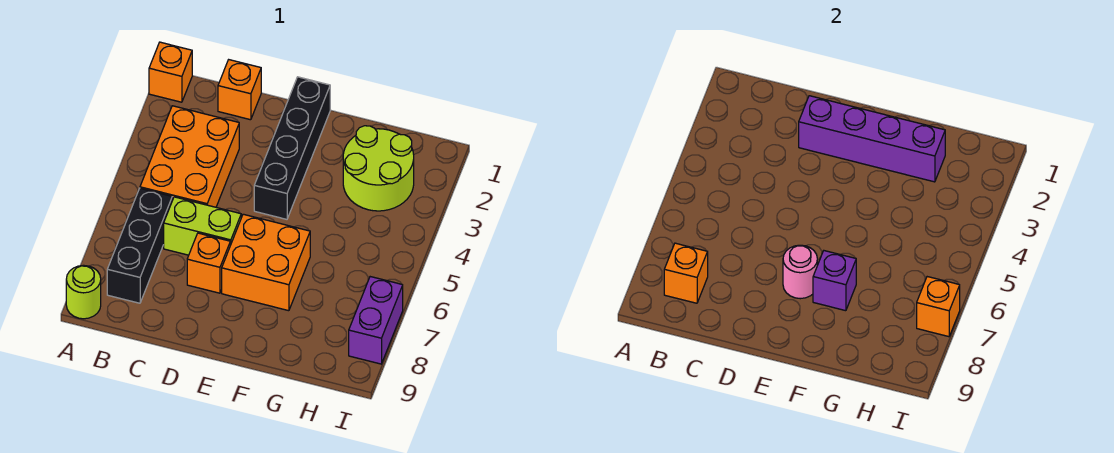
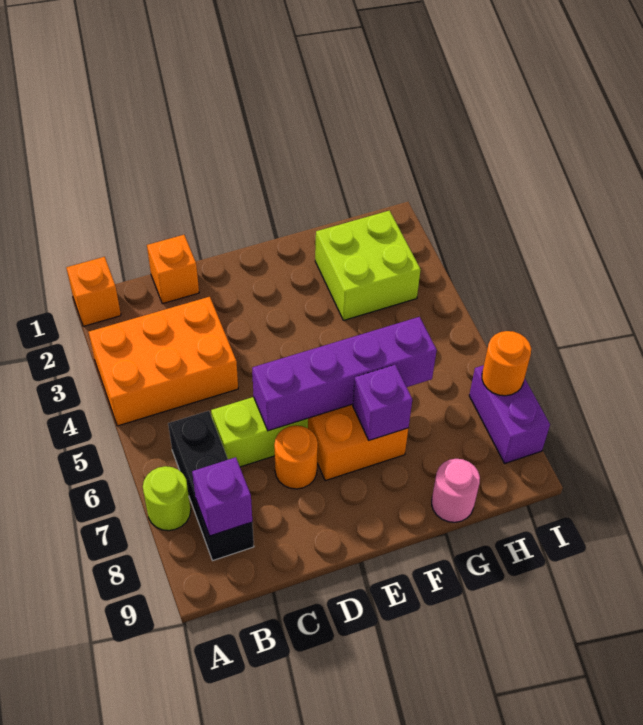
lime round brick A9 level 1 -> lime round brick A7 level 1
orange brick B3:C5 level 1 -> orange brick A3:C4 level 1
orange brick B8 level 2 -> purple brick B8 level 2
purple brick D2:G2 level 2 -> purple brick D6:G6 level 2
orange brick D7 level 1 -> orange round brick D7 level 1
black brick E1:E4 level 1 -> none
pink round brick E7 level 2 -> pink round brick G9 level 1
lime round brick G2:H3 level 1 -> lime brick G2:H3 level 1
orange brick I7 level 2 -> orange round brick I7 level 2

